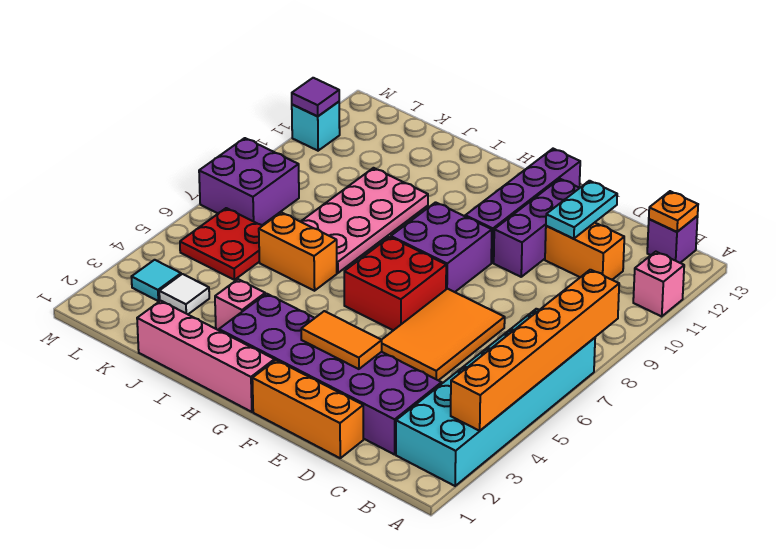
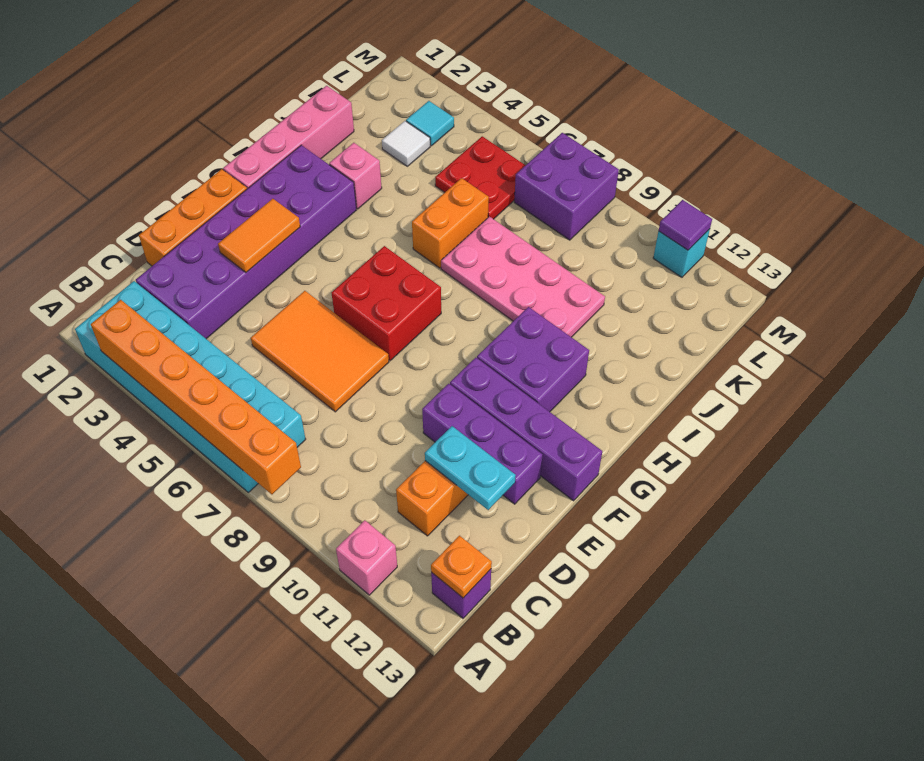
purple brick F8:G9 level 1 -> purple brick G10:H11 level 1

